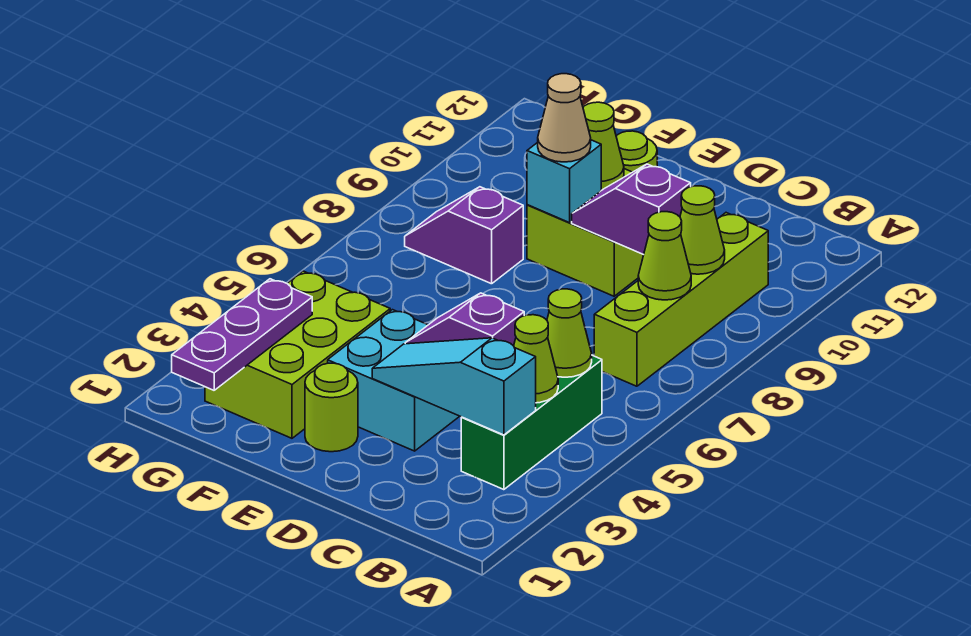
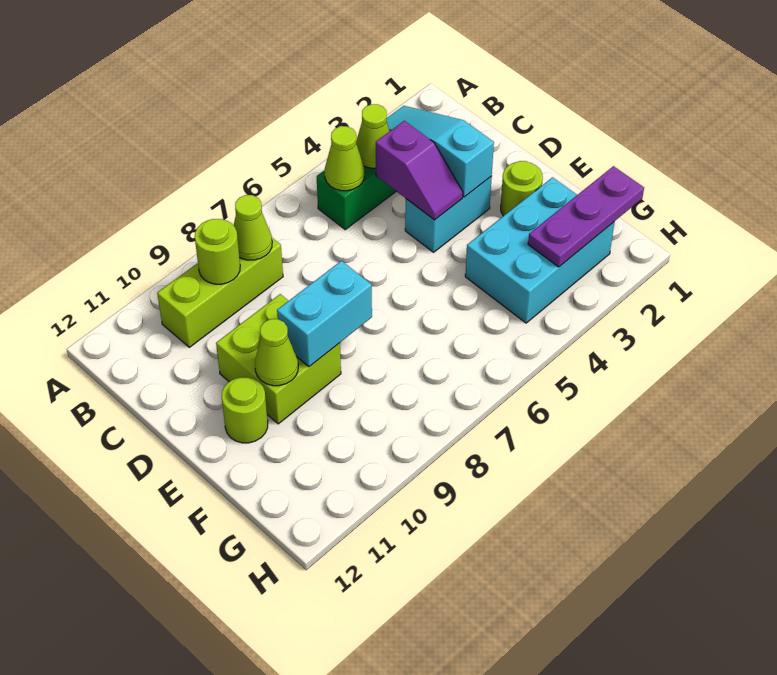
cyan slope B3:D3 level 2 top B -> cyan slope B3:D3 level 2 top D
lime brick B7:B10 level 1 -> lime brick B8:B10 level 1
lime cone B9 level 2 -> lime round brick B9 level 2
purple slope C9:D9 level 2 top C -> none
cyan brick D3:E4 level 1 -> cyan brick D3:D4 level 1
cyan brick E9 level 2 -> cyan brick E8:E9 level 2
tan cone E9 level 3 -> none
lime brick F2:G4 level 1 -> cyan brick F2:G4 level 1
purple slope F8:G8 level 1 top F -> none

